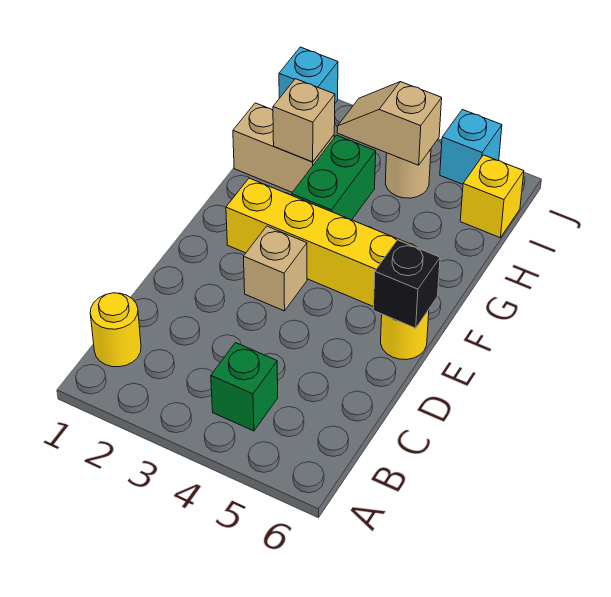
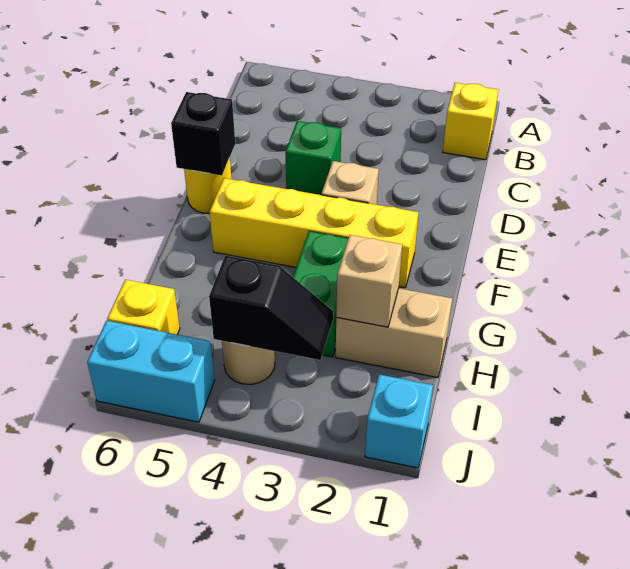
yellow round brick B1 level 1 -> yellow brick B1 level 1
green brick B4 level 1 -> green brick D4 level 1
tan slope I3:I4 level 2 top 4 -> black slope I3:I4 level 2 top 4
cyan brick J5 level 1 -> cyan brick J5:J6 level 1

